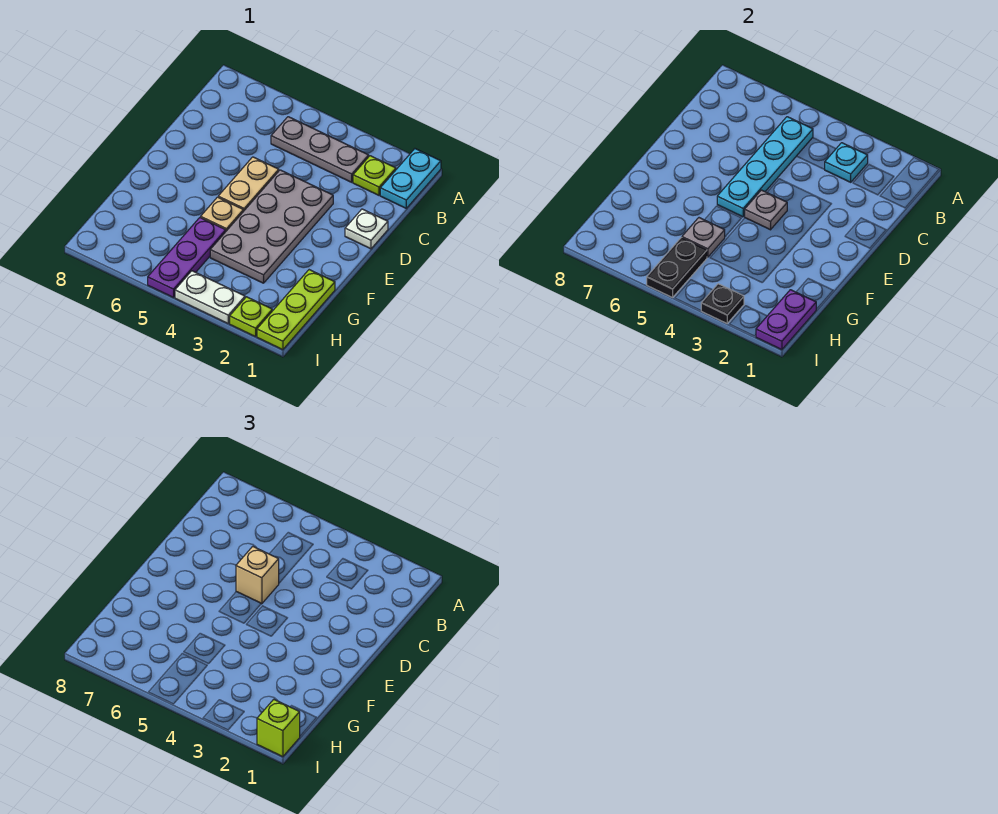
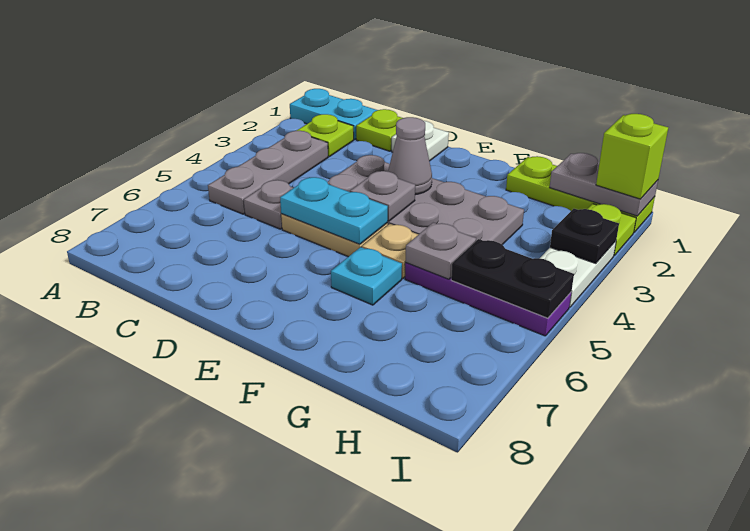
cyan plate B3 level 2 -> cyan plate F6 level 1
cyan plate B5:E5 level 2 -> cyan plate D5:E5 level 2
none -> lime plate C1 level 1
none -> grey plate C5 level 1
tan brick D5 level 3 -> none
none -> grey cone E3 level 2
purple plate H1:I1 level 2 -> grey plate H1:I1 level 2

